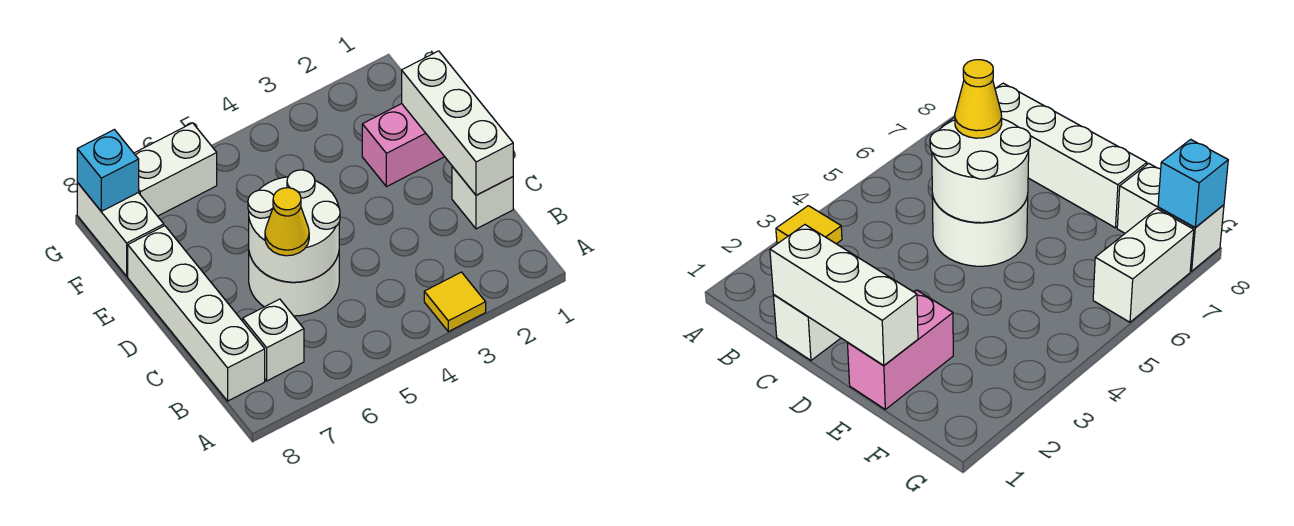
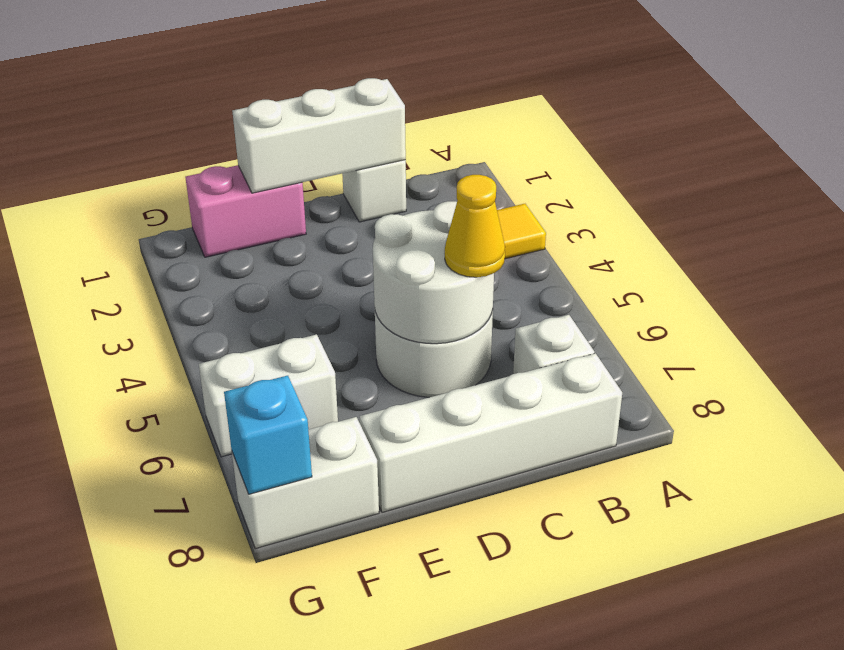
pink brick E1:E2 level 1 -> pink brick E1:F1 level 1
white brick G6:G7 level 1 -> white brick F6:G6 level 1

